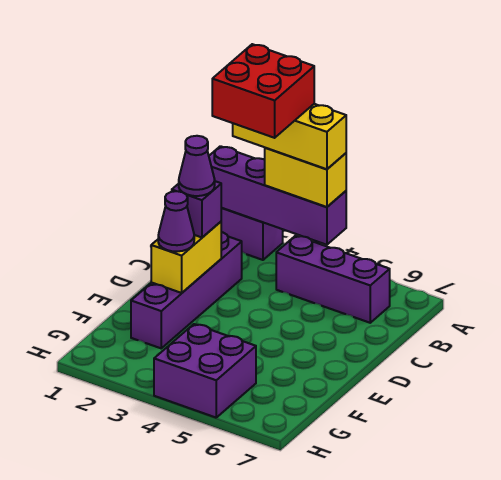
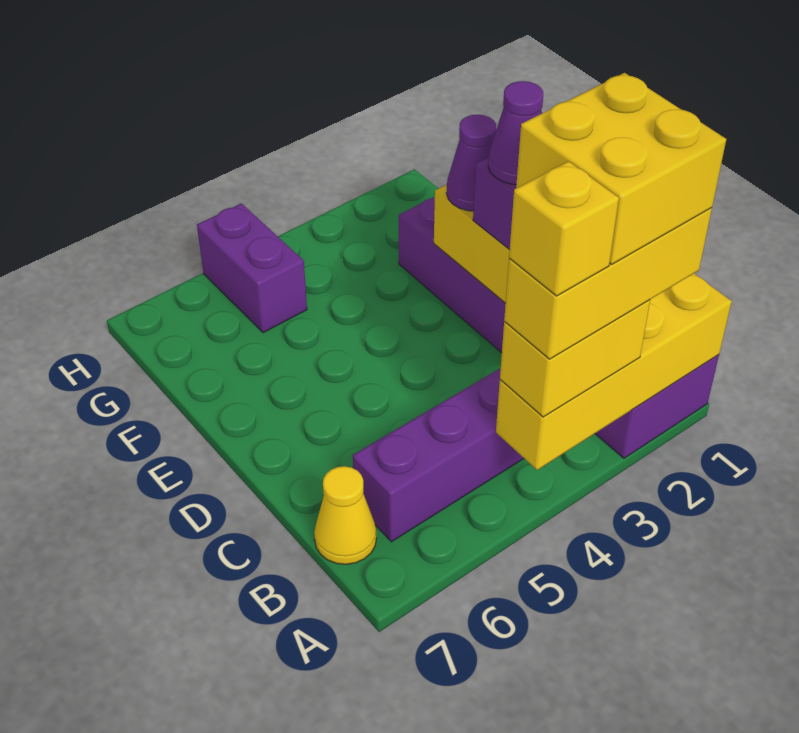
purple brick A1:A4 level 2 -> yellow brick A1:A4 level 2
red brick A2:B3 level 5 -> yellow brick A2:B3 level 5
none -> yellow brick A4 level 5
none -> yellow cone B7 level 1
purple brick G4:H5 level 1 -> purple brick G5:H5 level 1

